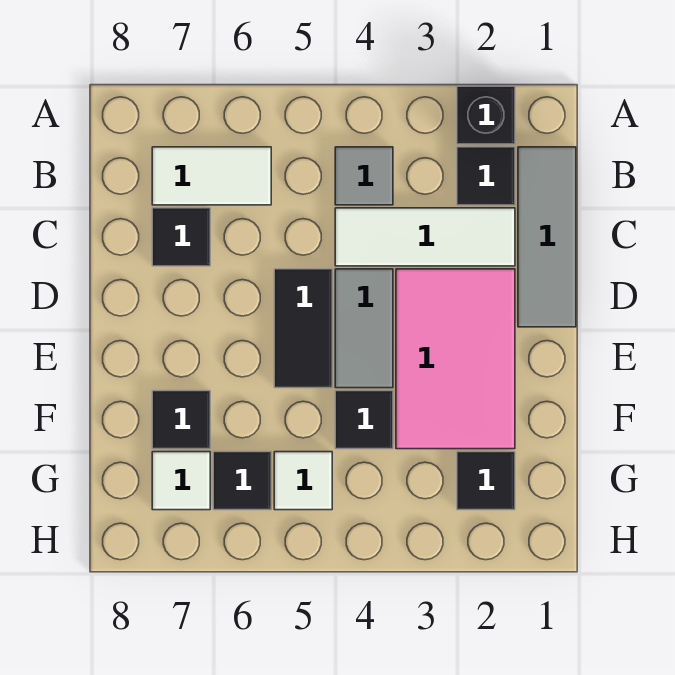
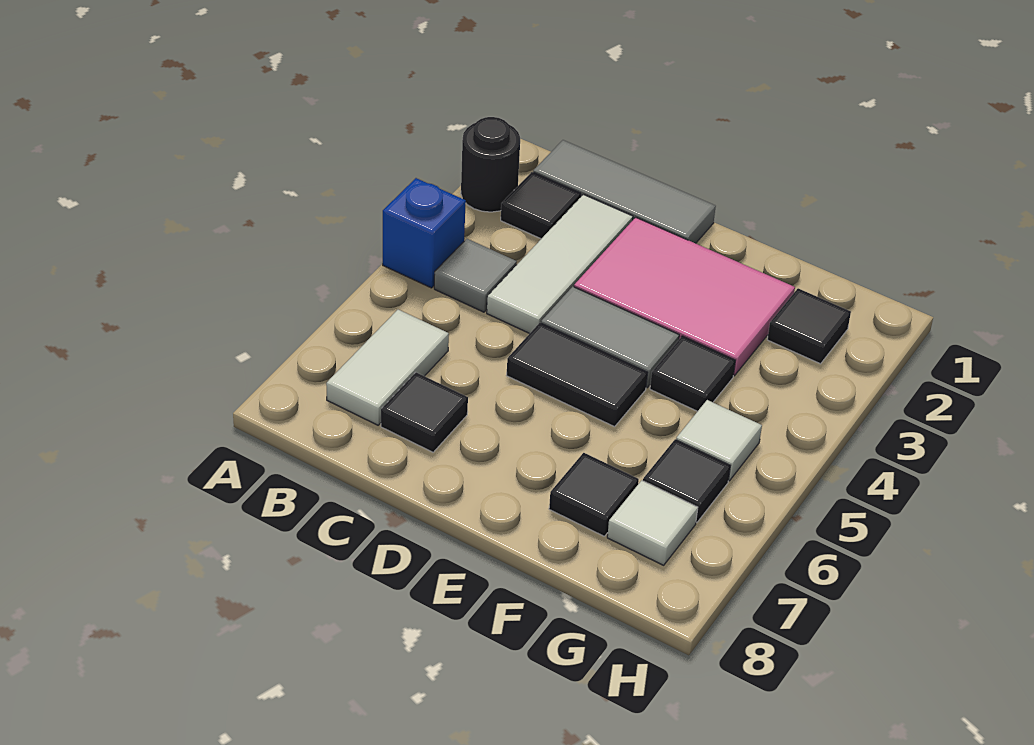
black brick A2 level 1 -> black round brick A2 level 1
none -> blue brick A4 level 1

